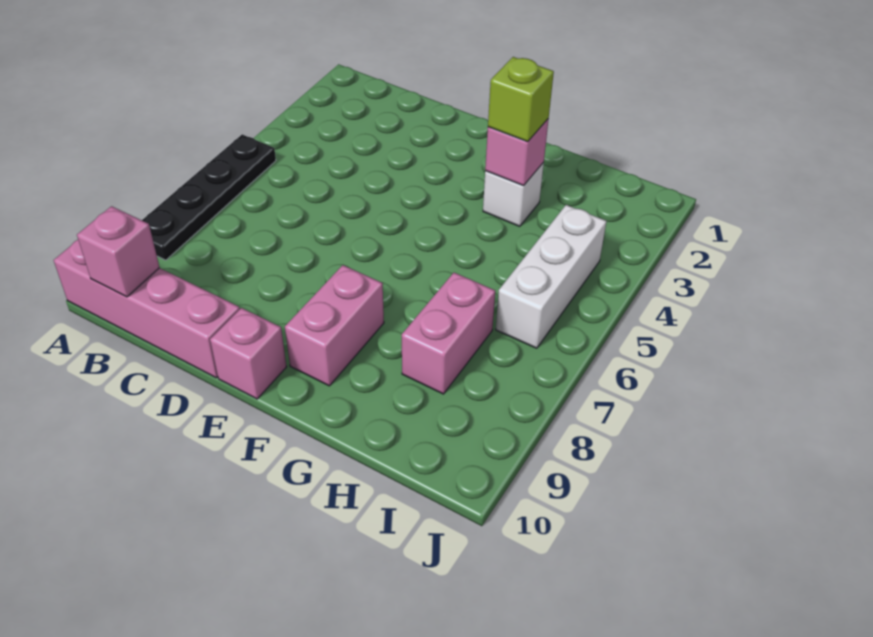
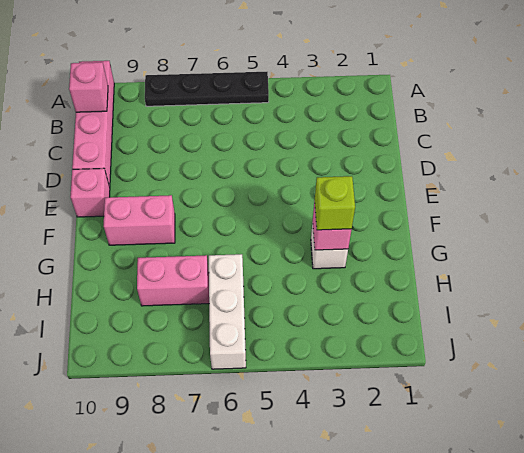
white brick I4:I6 level 1 -> white brick H6:J6 level 1

